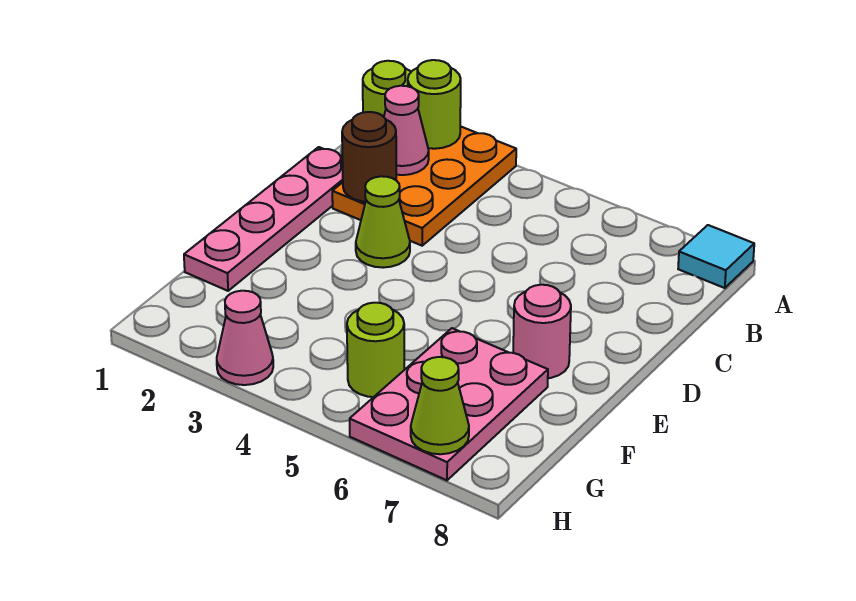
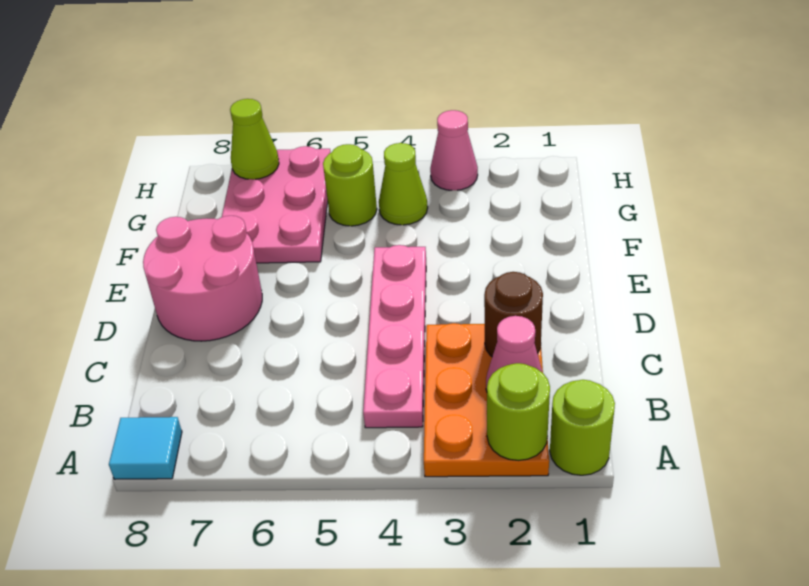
pink plate C1:F1 level 1 -> pink plate B4:E4 level 1
lime cone D3 level 1 -> lime cone G4 level 1
pink round brick E7 level 1 -> pink round brick D7:E8 level 1

